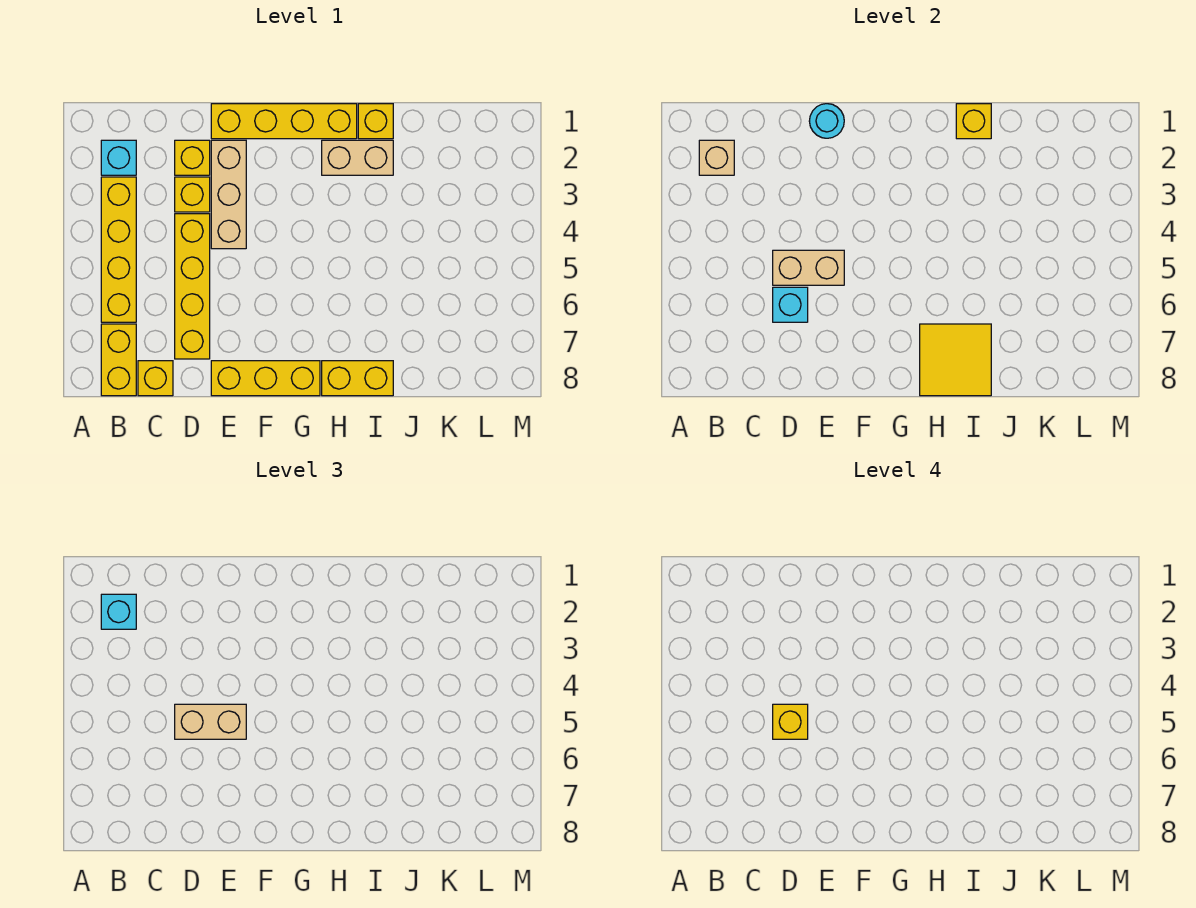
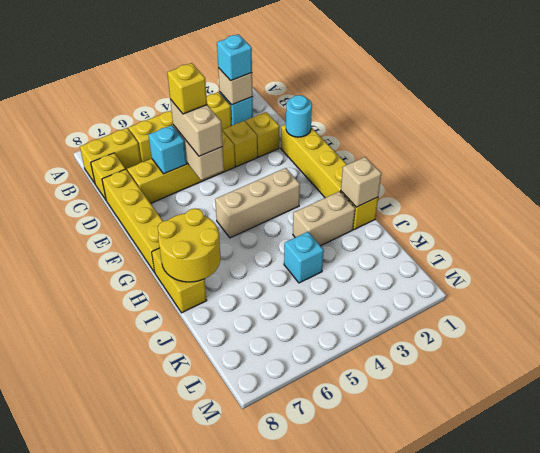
tan brick E2:E4 level 1 -> tan brick G3:G5 level 1
yellow brick E8:G8 level 1 -> yellow brick D8:G8 level 1
tan brick H2:I2 level 1 -> tan brick I2:I3 level 1
yellow tile H7:I8 level 2 -> yellow round brick H7:I8 level 2
yellow brick I1 level 2 -> tan brick I1 level 2
none -> cyan brick J4 level 1

